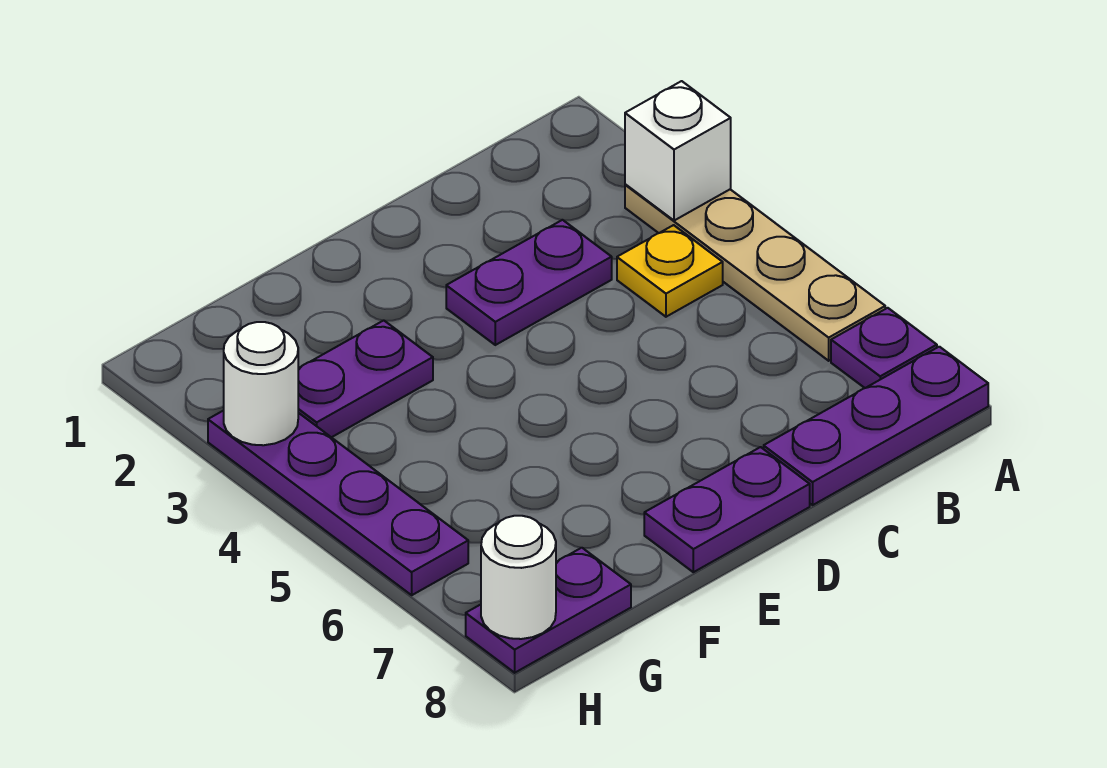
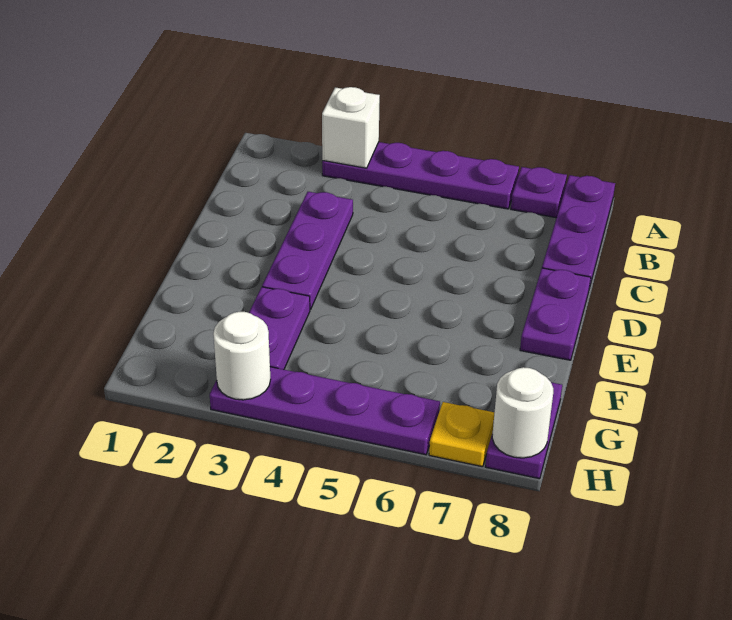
tan plate A3:A6 level 1 -> purple plate A3:A6 level 1
yellow plate B4 level 1 -> yellow plate H7 level 1
purple plate C3:D3 level 1 -> purple plate C3:E3 level 1

